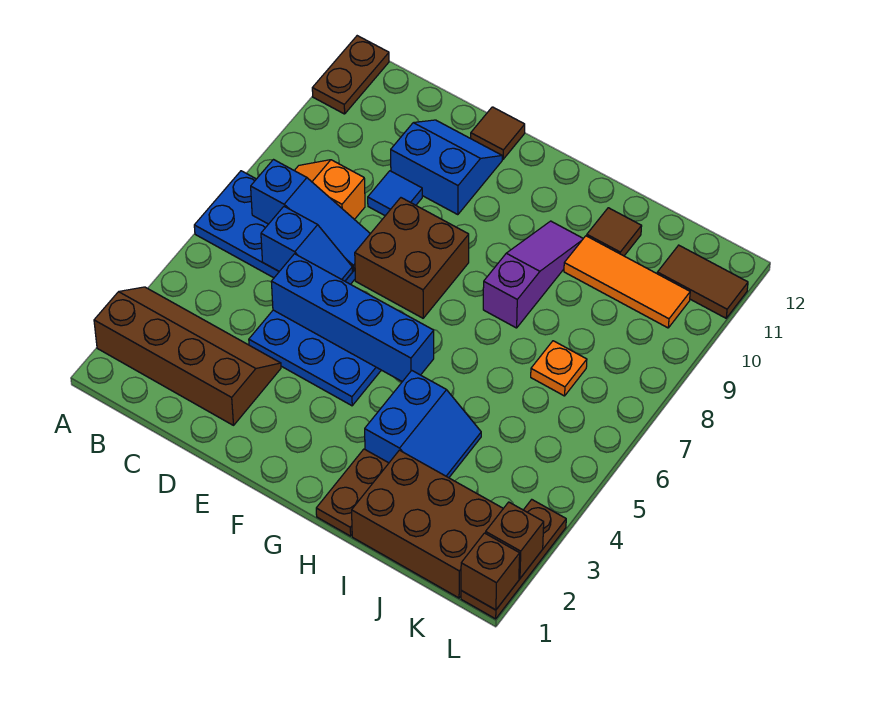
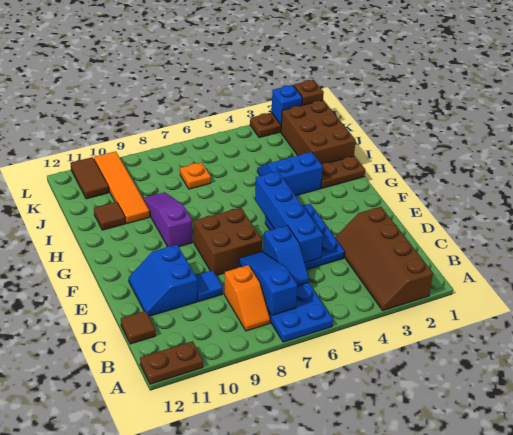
blue slope C6:D6 level 2 top C -> blue slope C6:D6 level 2 top D
brown tile E12 level 1 -> brown tile C12 level 1
purple slope H8:H10 level 1 top 8 -> purple slope G9:I9 level 1 top G
orange tile I10:K10 level 1 -> orange tile I10:L10 level 1
brown brick L2 level 2 -> blue brick L2 level 2

